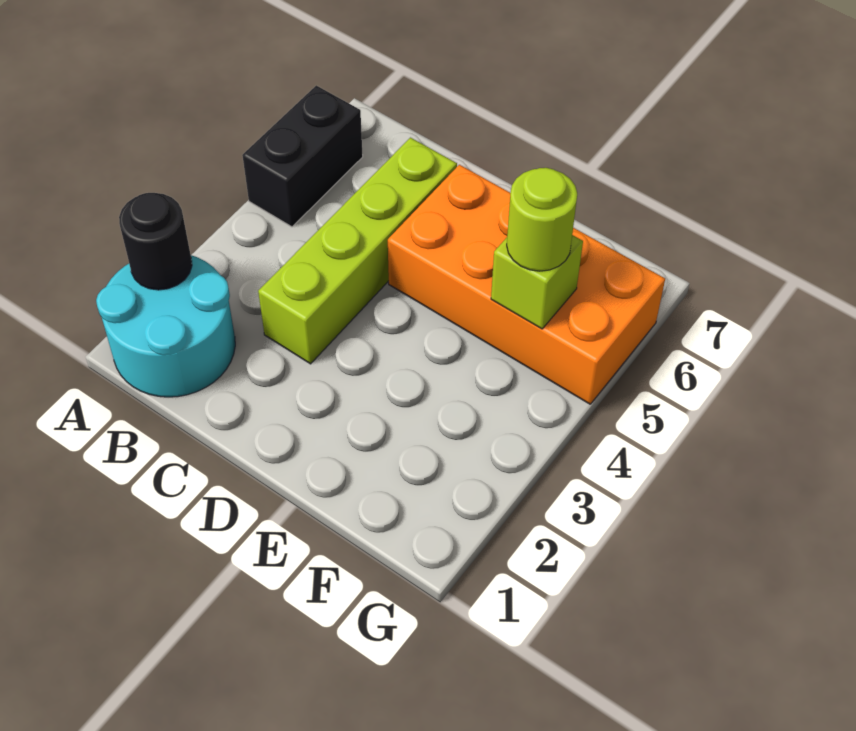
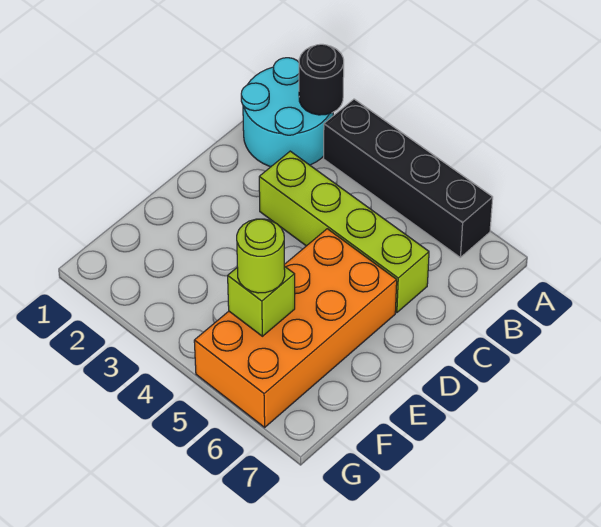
black brick A5:A6 level 1 -> black brick A3:A6 level 1

